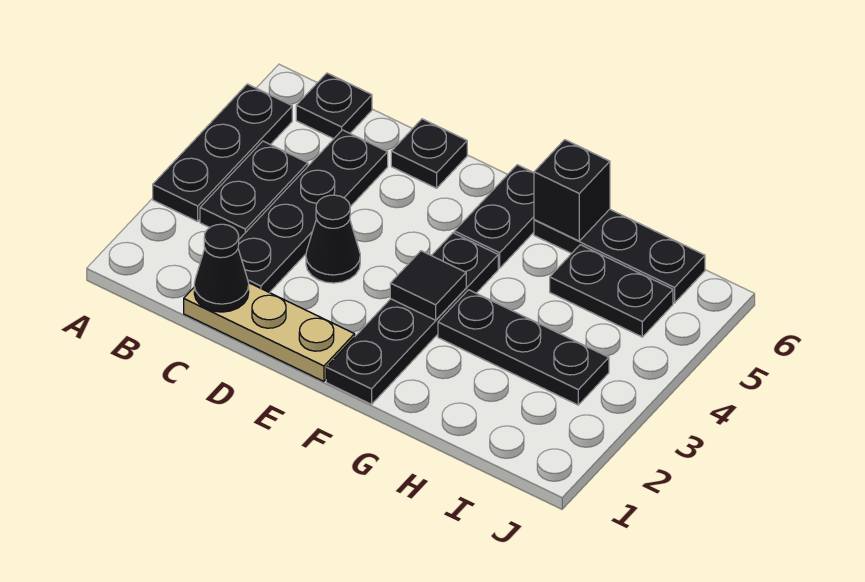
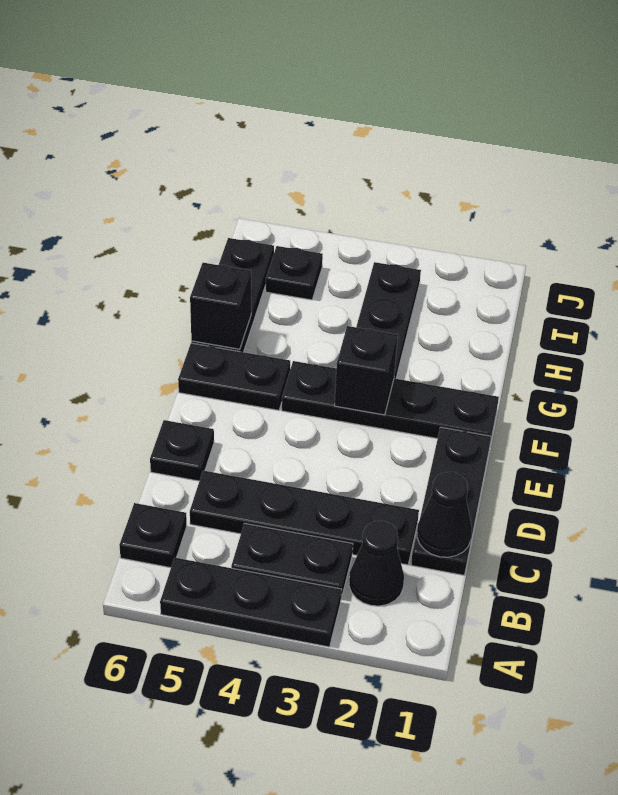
tan plate C1:E1 level 1 -> black plate C1:E1 level 1
black cone D3 level 1 -> black cone B2 level 1
black tile F3 level 2 -> black brick F3 level 2
black plate H5:I5 level 1 -> black plate I5 level 1

